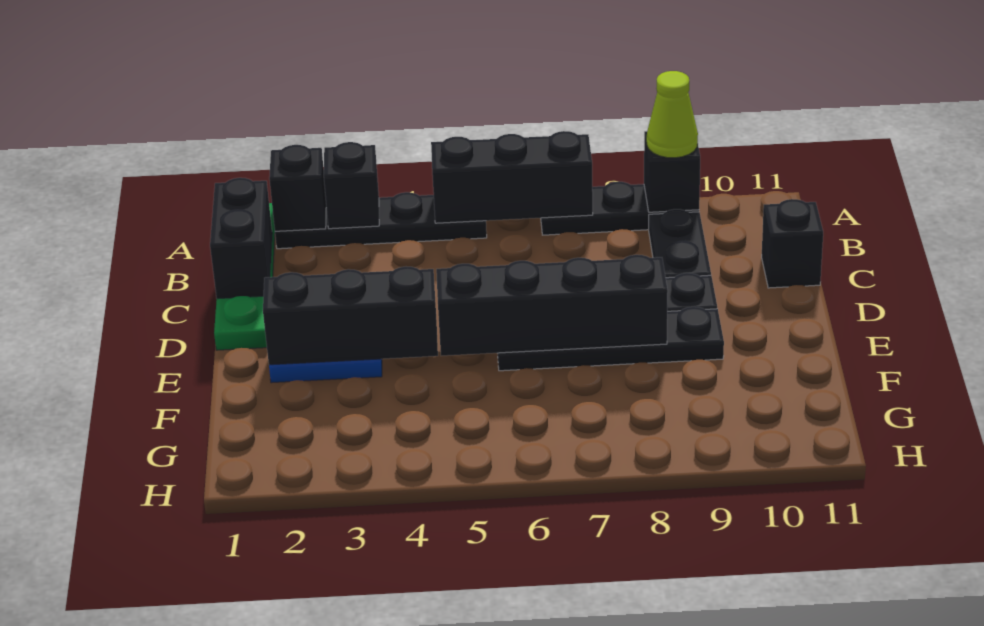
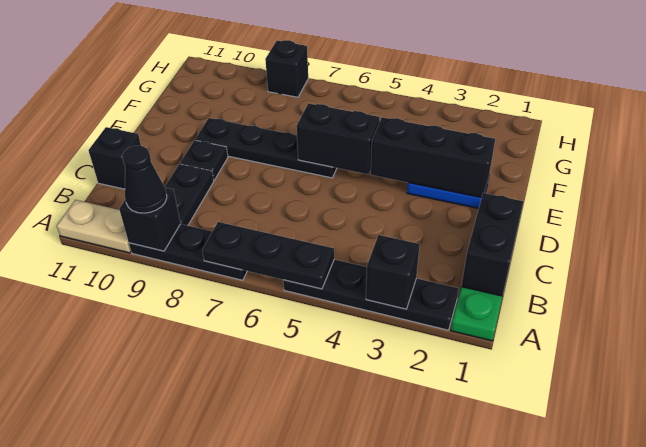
black brick A2 level 2 -> black brick H8 level 1
black brick A5:A7 level 2 -> black plate A5:A7 level 2
lime cone A9 level 3 -> black cone A9 level 3
none -> tan plate A10:A11 level 1
black brick E5:E8 level 2 -> black brick E5:E6 level 2

